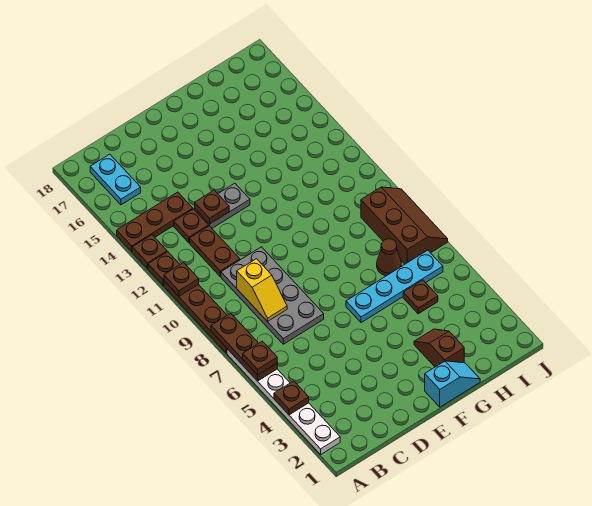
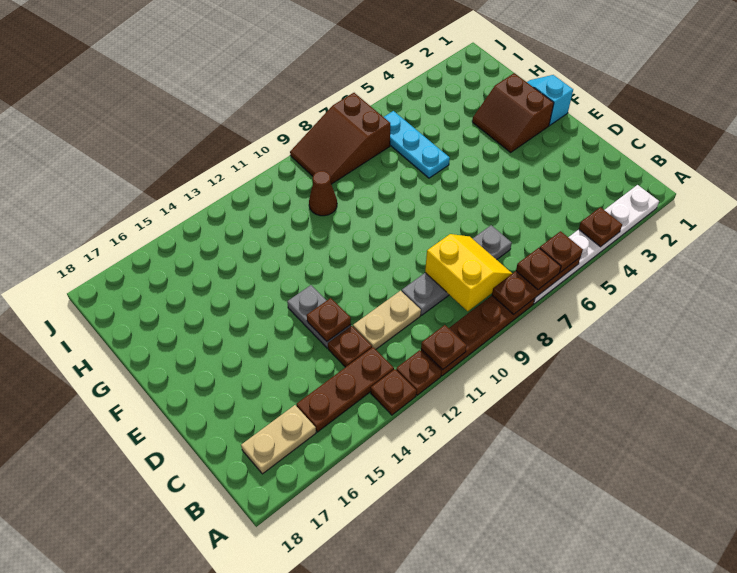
brown plate A14:C14 level 1 -> brown plate B13:B15 level 1
cyan plate B16:B17 level 1 -> tan plate B16:B17 level 1
grey plate C7:D10 level 1 -> grey plate C7:C10 level 1
yellow slope C8:C9 level 2 top 9 -> yellow slope B8:C9 level 2 top 9
brown plate C11:C12 level 1 -> tan plate C11:C12 level 1
cyan plate F6:I6 level 1 -> cyan plate G6:I6 level 1
brown slope G2:G3 level 1 top 2 -> brown slope F2:G3 level 1 top 2
brown plate H5 level 1 -> brown plate A7 level 3
brown cone H7 level 1 -> brown cone H10 level 1
brown slope I7:J9 level 1 top I -> brown slope I7:J9 level 1 top 7

